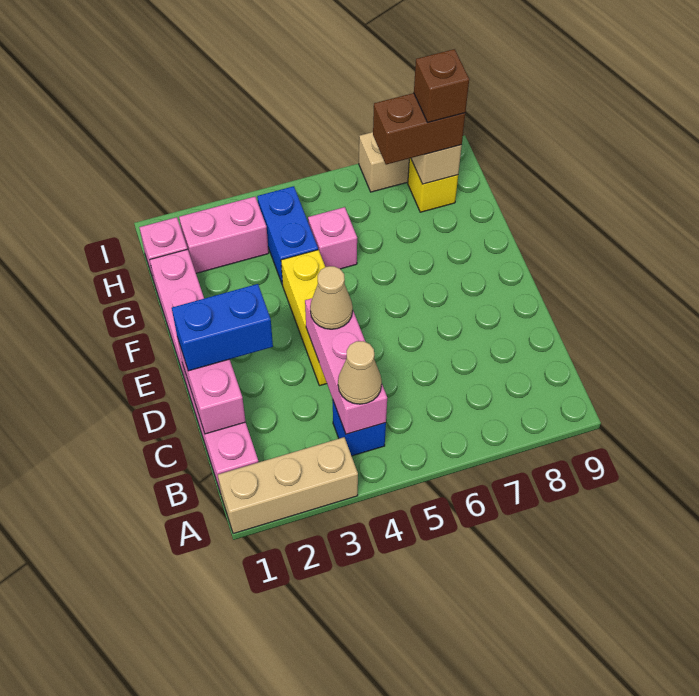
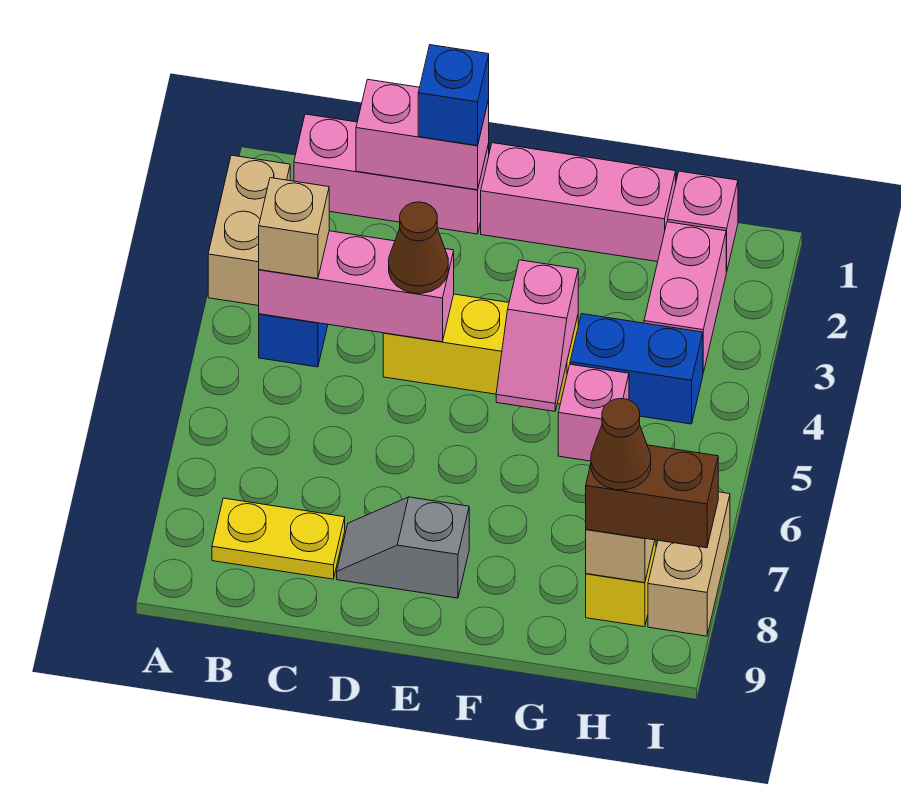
tan brick A1:A3 level 1 -> tan brick A2:A3 level 1
tan cone B4 level 3 -> tan brick B4 level 3
none -> yellow plate B8:C8 level 1
blue brick D1:D2 level 3 -> blue brick D1 level 3
tan cone D4 level 3 -> brown cone D4 level 3
none -> grey slope D8:E8 level 1 top E
none -> pink slope F4:F5 level 2 top 4
brown brick H7:H8 level 3 -> brown brick H8:I8 level 3
brown brick H8 level 4 -> brown cone H8 level 4

